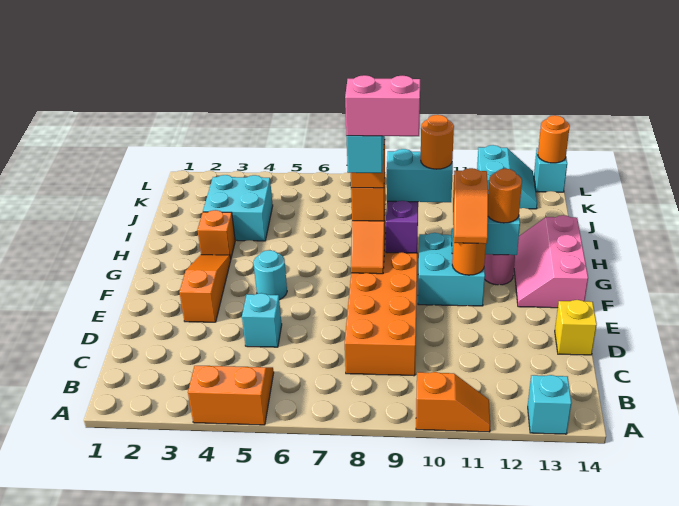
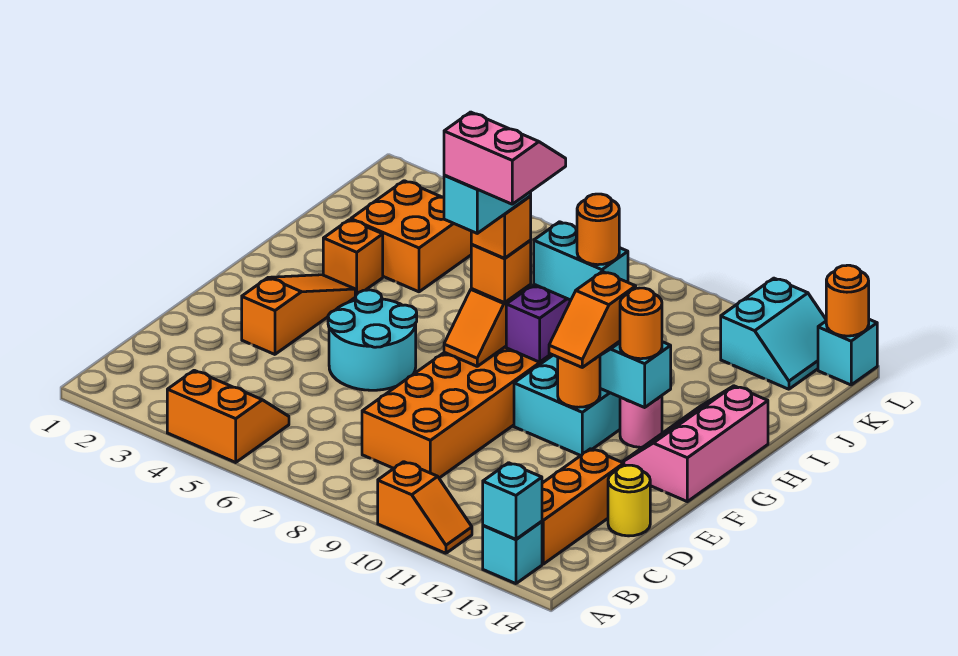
none -> orange brick B13:D13 level 1
cyan brick D5 level 1 -> cyan brick A13 level 2
yellow brick D14 level 1 -> yellow round brick D14 level 1
cyan round brick F5 level 1 -> cyan round brick E5:F6 level 1
cyan brick I3:J4 level 1 -> orange brick I3:J4 level 1

